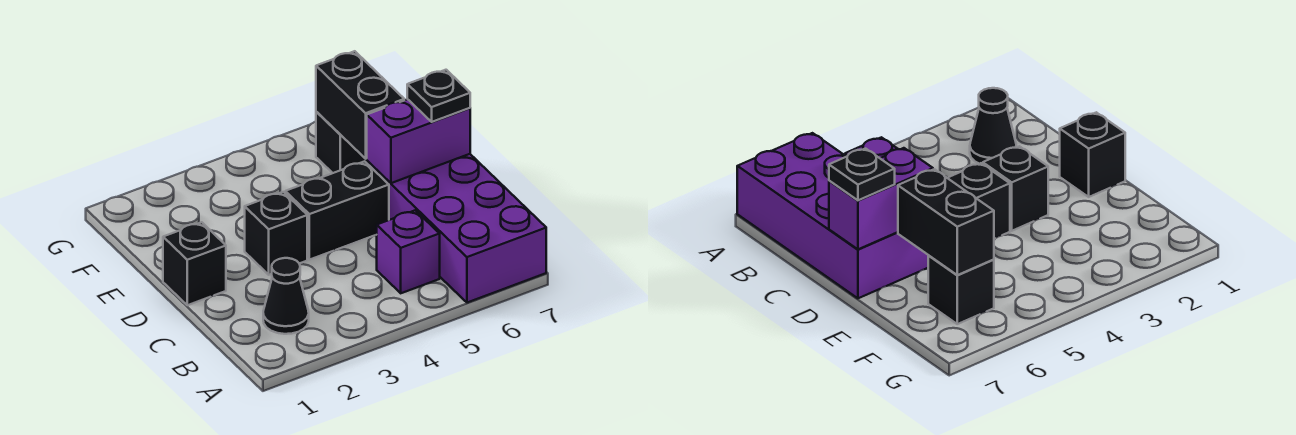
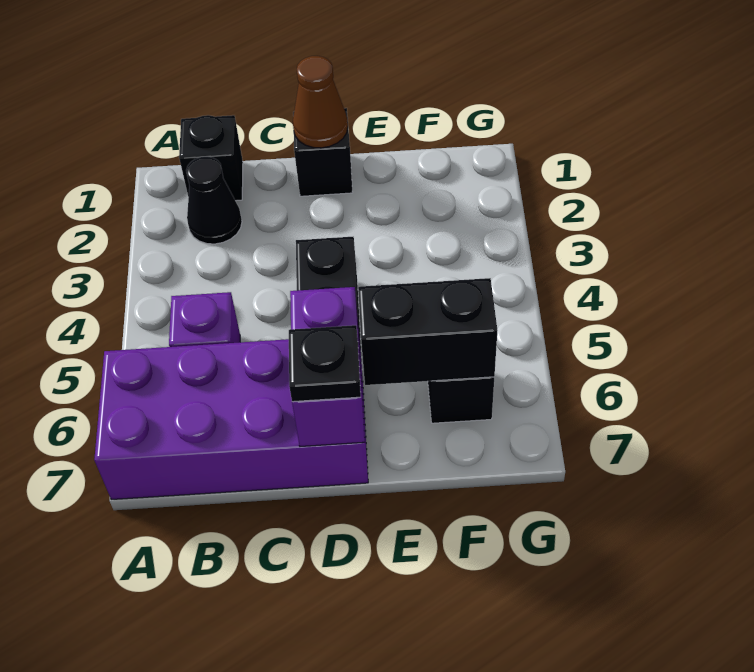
none -> brown cone D1 level 2
black brick D3 level 1 -> black brick B1 level 1

